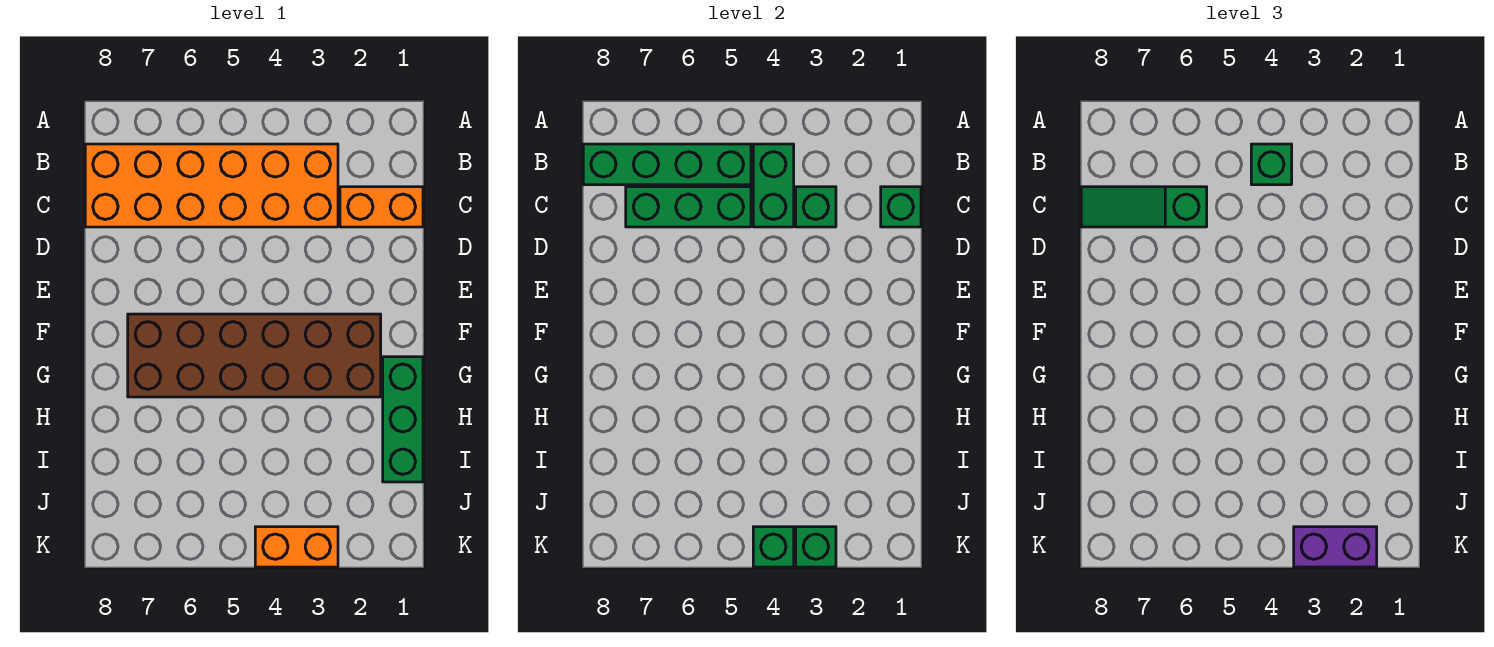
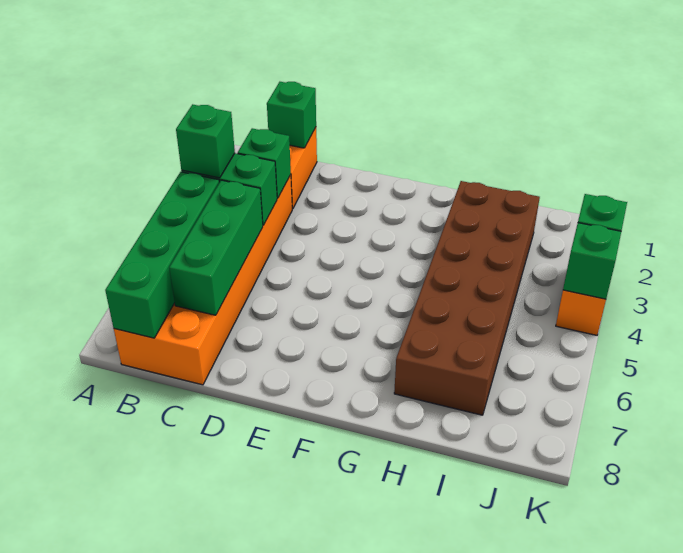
green slope C6:C8 level 3 top 6 -> none
brown brick F2:G7 level 1 -> brown brick H2:I7 level 1
green brick G1:I1 level 1 -> none
purple brick K2:K3 level 3 -> none

